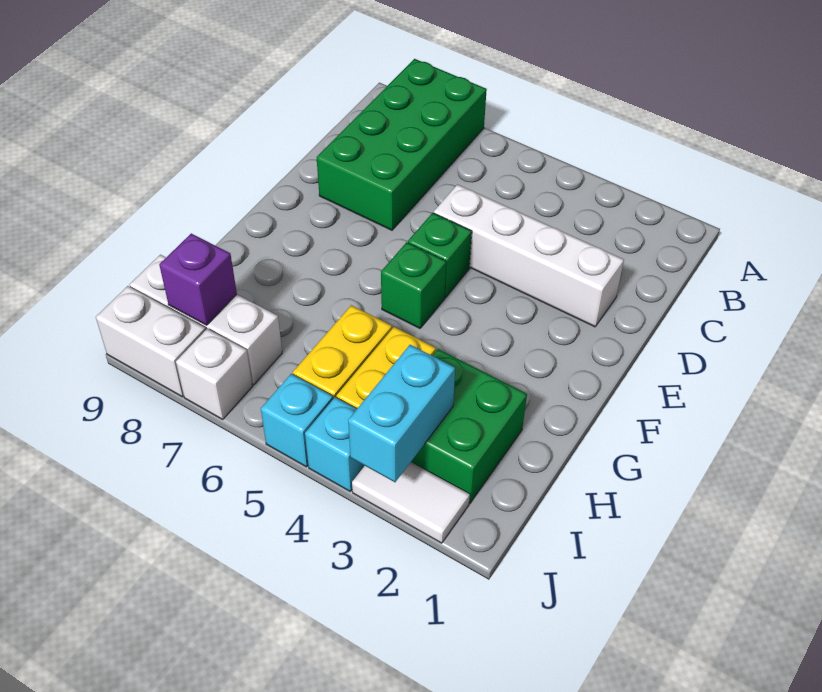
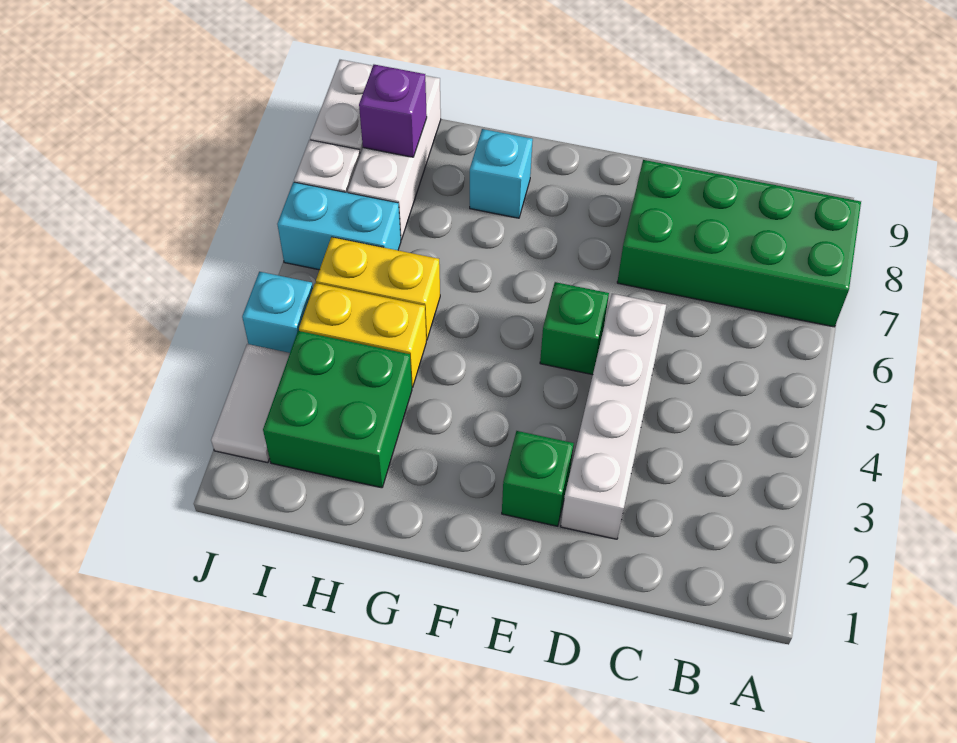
green brick F5 level 1 -> green brick E2 level 1
cyan brick I3:J3 level 2 -> cyan brick I6:J6 level 1
cyan brick J5 level 1 -> cyan brick G8 level 1

